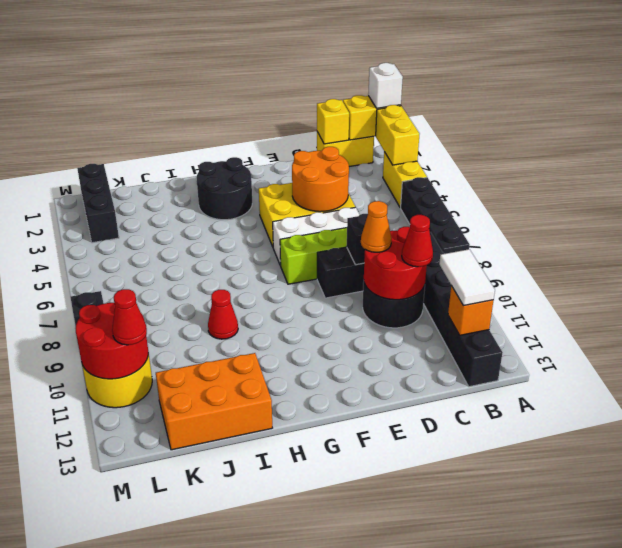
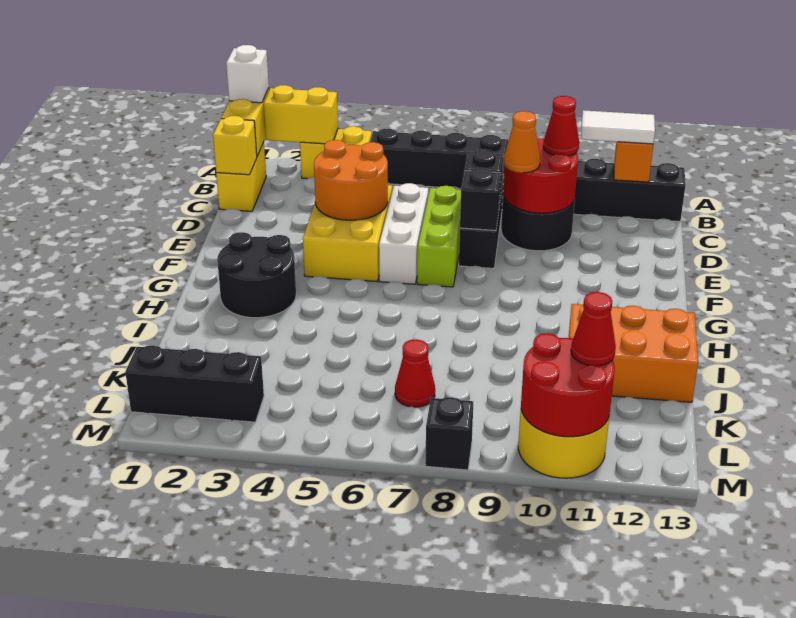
none -> black brick E8 level 2
red cone I9 level 1 -> red cone K7 level 1
orange brick I12:K13 level 1 -> orange brick I11:J13 level 1

